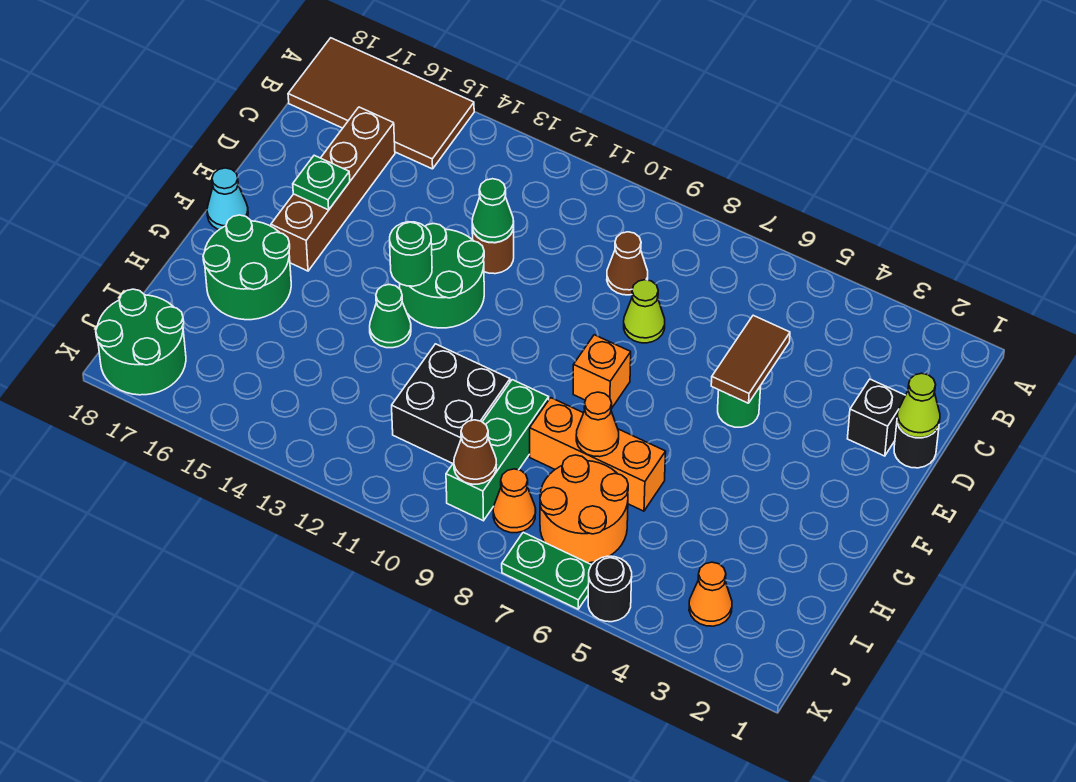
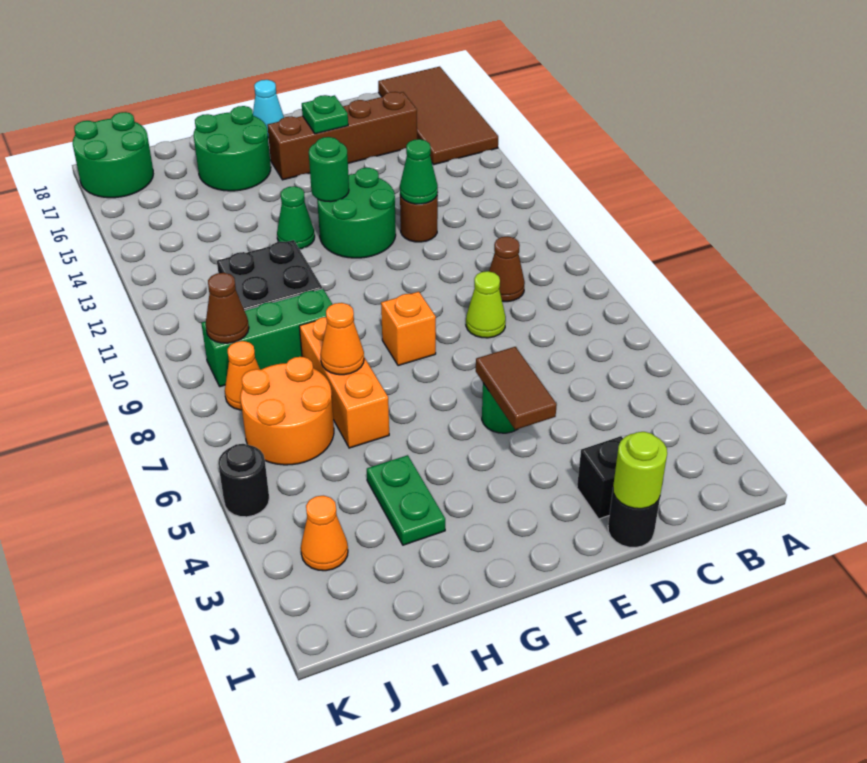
lime cone D1 level 2 -> lime round brick D1 level 2
brown tile D5:E5 level 2 -> brown tile E4:E5 level 2
green plate K6:K7 level 1 -> green plate H3:H4 level 1

